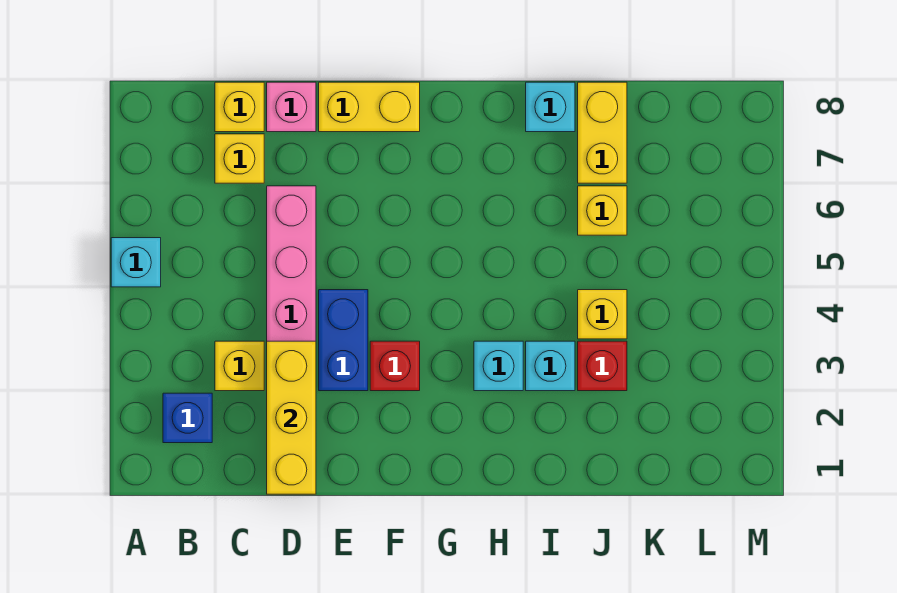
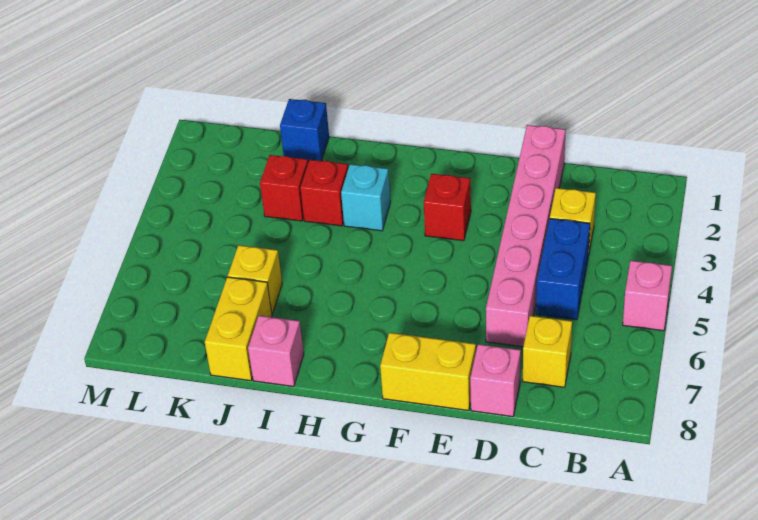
cyan brick A5 level 1 -> pink brick A5 level 1
blue brick B2 level 1 -> blue brick J1 level 1
yellow brick C8 level 1 -> none
yellow brick D1:D3 level 2 -> none
blue brick E3:E4 level 1 -> blue brick C4:C5 level 1
cyan brick I3 level 1 -> red brick I3 level 1
cyan brick I8 level 1 -> pink brick I8 level 1
yellow brick J4 level 1 -> none

